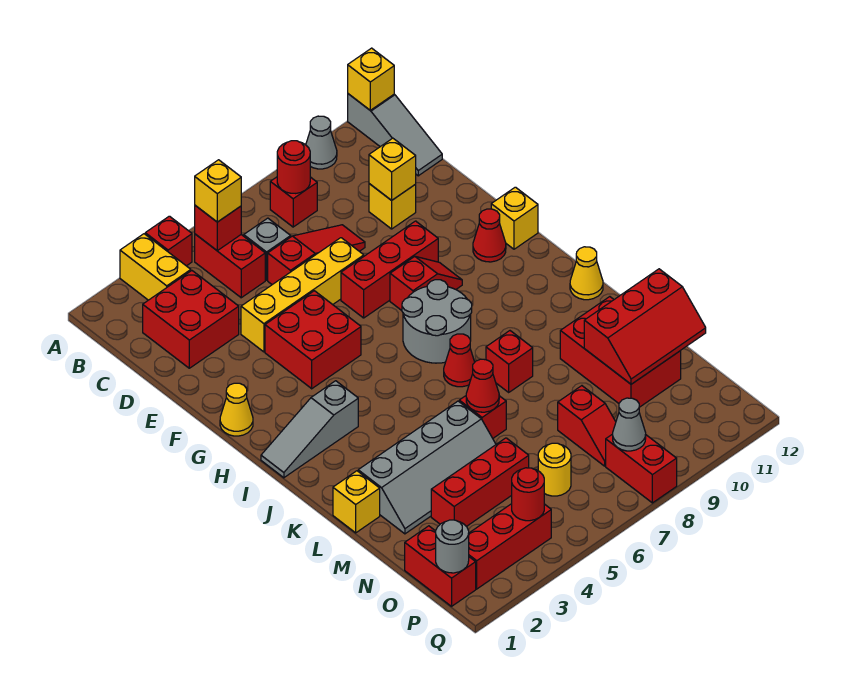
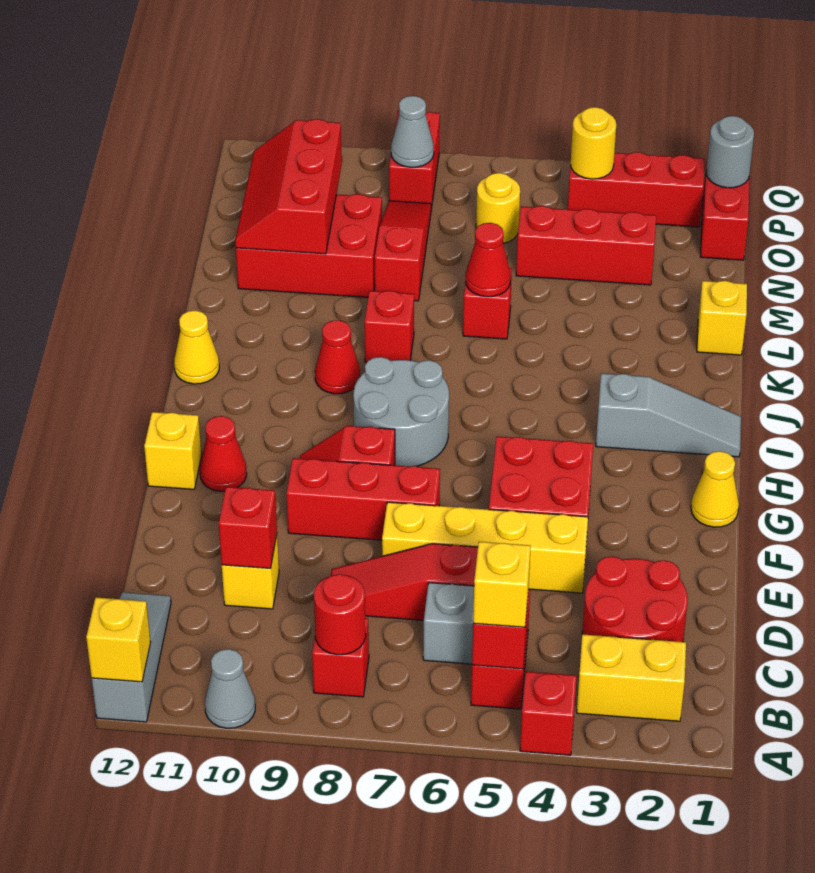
yellow brick A3:B3 level 1 -> yellow brick B2:B3 level 1
red brick C2:D3 level 1 -> red round brick C2:D3 level 1
yellow brick D10 level 2 -> red brick D10 level 2
red cone J7 level 1 -> red cone J9 level 1
grey slope L2:M5 level 1 top L -> none
red brick L10:N11 level 1 -> red brick M9:N11 level 1
red slope M10:N12 level 2 top M -> red slope M10:O11 level 2 top 10
red slope N8:O8 level 1 top N -> red slope M8:O8 level 1 top M
red round brick P4 level 2 -> yellow round brick P4 level 2

